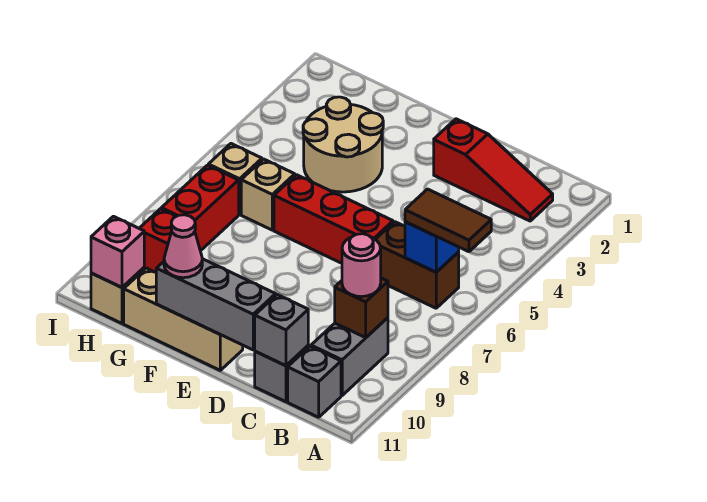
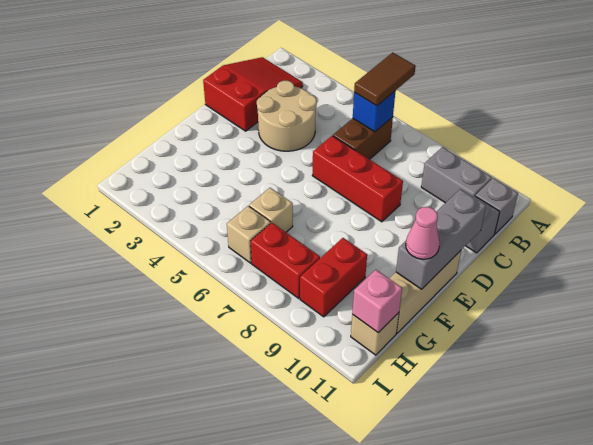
red slope B2:D2 level 1 top D -> red slope B1:D2 level 1 top D
brown brick B9 level 2 -> none
pink round brick B9 level 3 -> none
grey brick C11 level 2 -> none
red brick D6:F6 level 1 -> red brick D6:D8 level 1
tan round brick F3:G4 level 1 -> tan round brick C3:D4 level 1
red brick H9 level 1 -> red brick G9:H9 level 1

